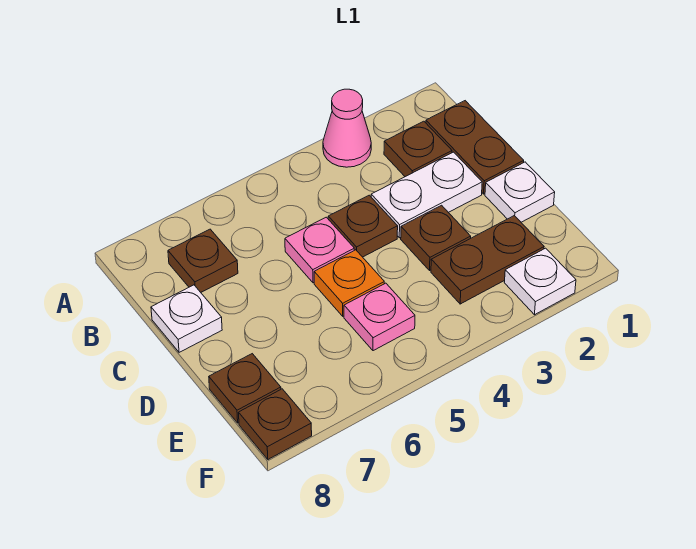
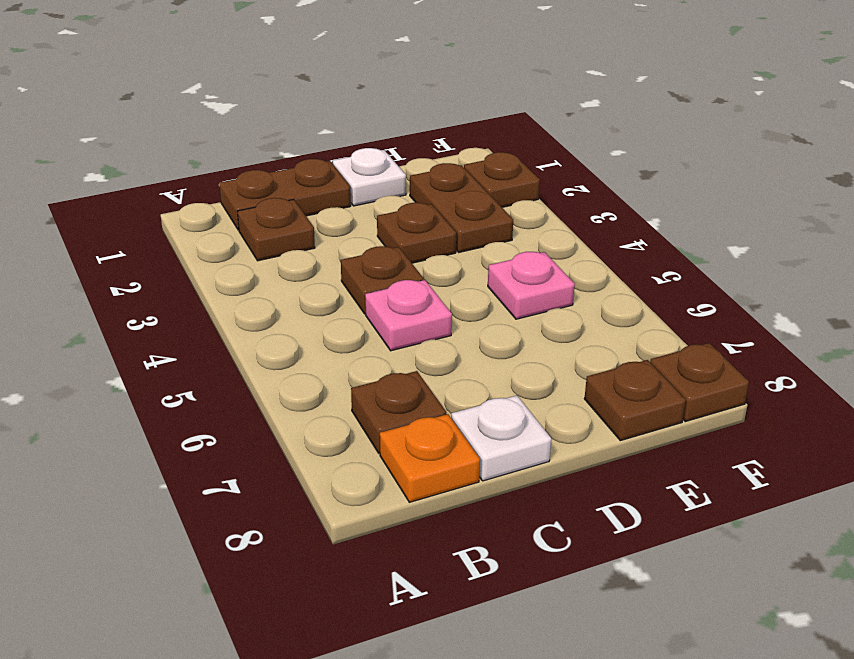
pink cone A3 level 1 -> none
white plate C2:C3 level 1 -> none
orange plate D5 level 1 -> orange plate B8 level 1
white plate F2 level 1 -> brown plate F2 level 1

